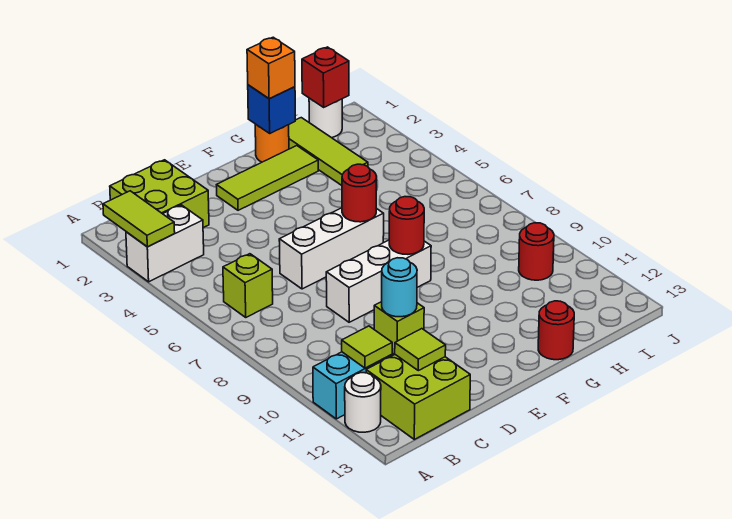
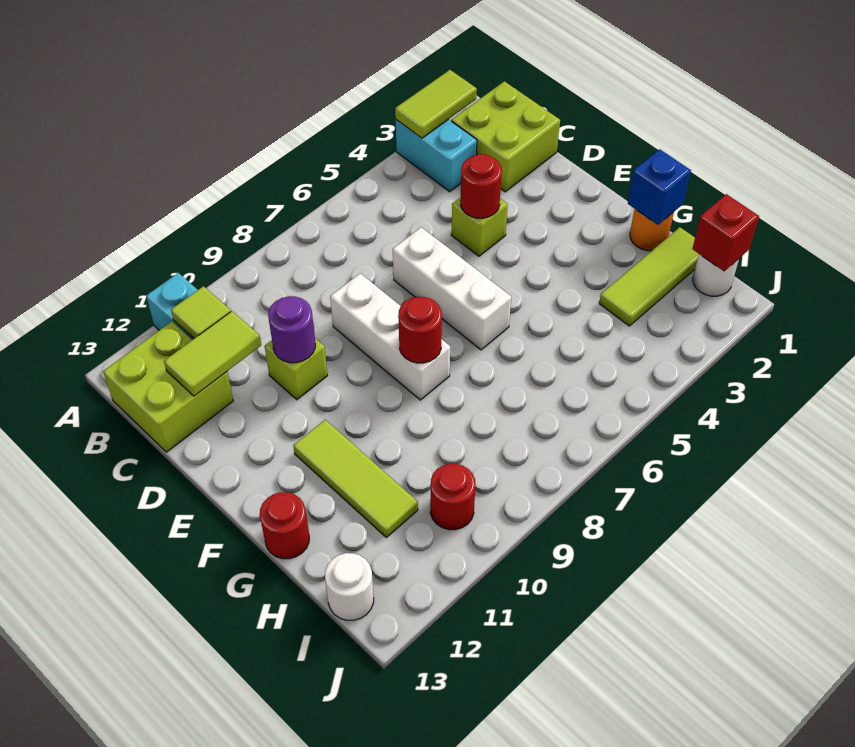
white brick A3:B3 level 1 -> cyan brick A3:B3 level 1
white round brick A12 level 1 -> white round brick I13 level 1
lime brick B6 level 1 -> lime brick D4 level 1
lime tile C12 level 2 -> lime tile C11:C12 level 2
cyan round brick D10 level 2 -> purple round brick D10 level 2
lime tile E2:G2 level 1 -> lime tile F11:H11 level 1
red round brick F6 level 2 -> red round brick D4 level 2
orange brick G1 level 3 -> none

